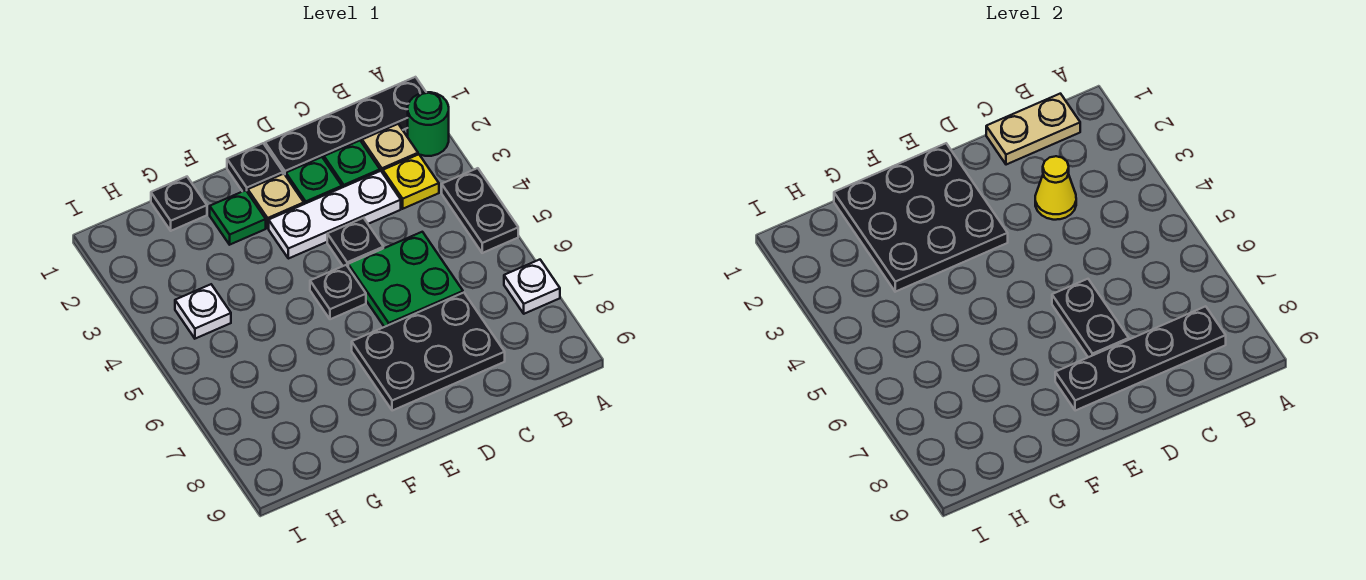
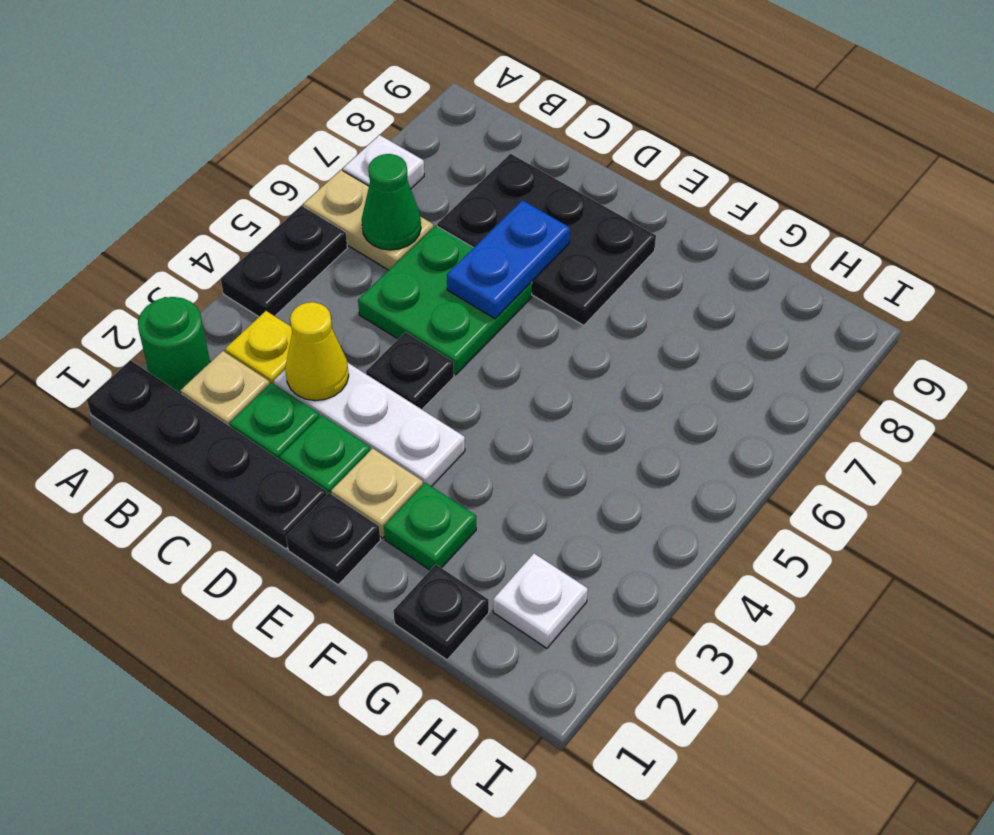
tan plate B1:C1 level 2 -> tan plate A6:B6 level 1
none -> green cone B6 level 2
black plate B8:E8 level 2 -> none
black plate D6:D7 level 2 -> blue plate D6:D7 level 2
black plate E1:G3 level 2 -> none
black plate E5 level 1 -> none
white plate H4 level 1 -> white plate H2 level 1

